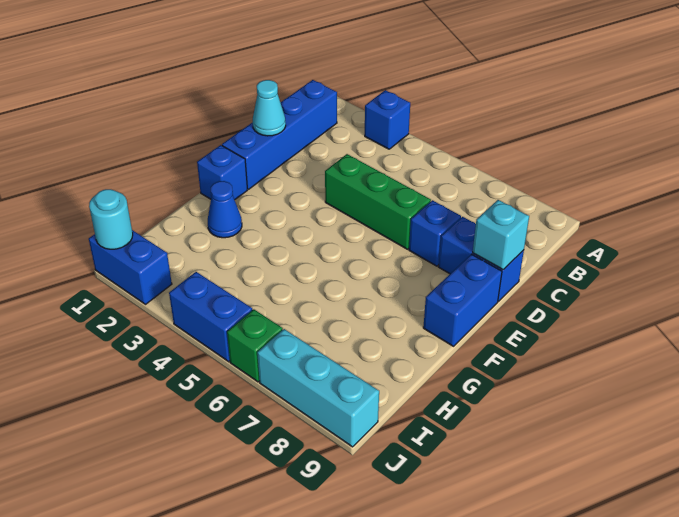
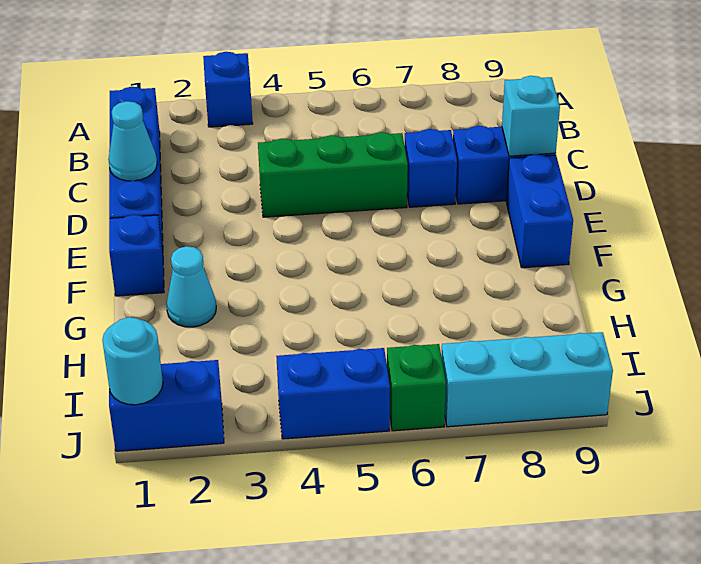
blue cone G2 level 1 -> cyan cone G2 level 1

